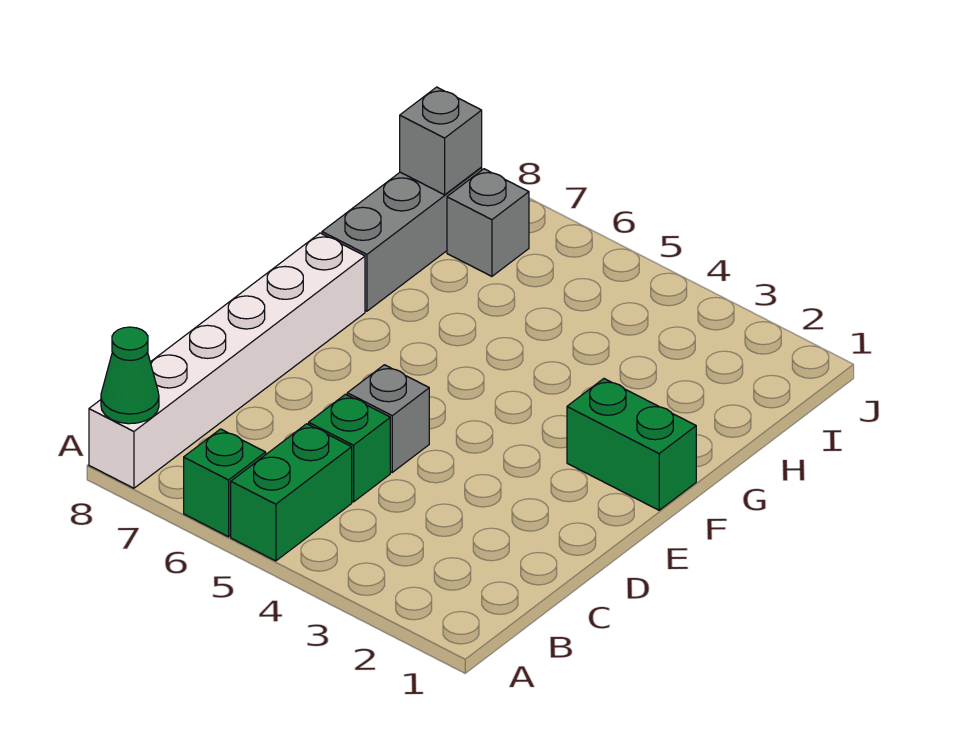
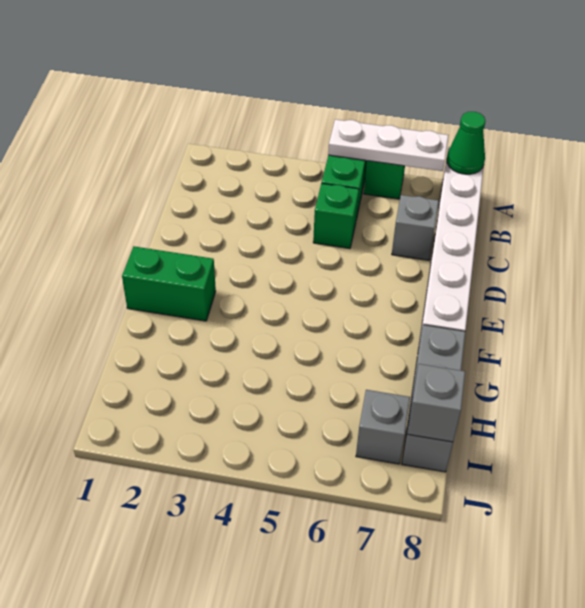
none -> white plate A5:A7 level 2
grey brick D5 level 1 -> grey brick C7 level 1

